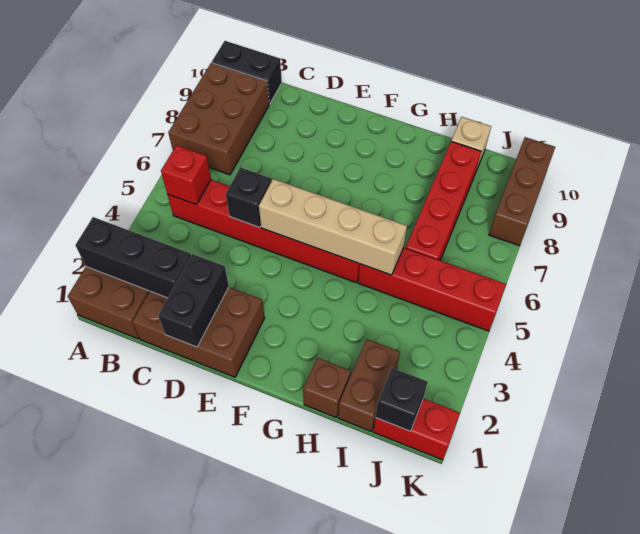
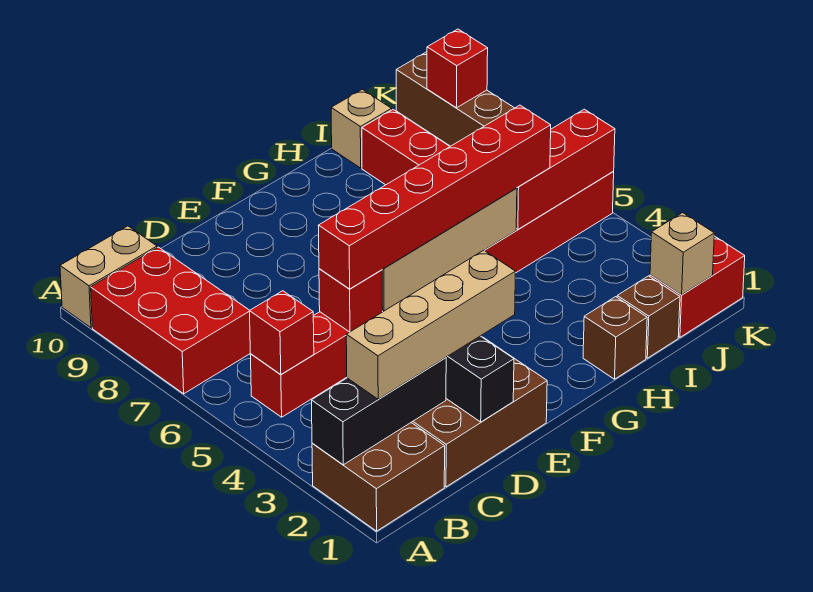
brown brick A7:B9 level 1 -> red brick A7:B9 level 1
black brick A10:B10 level 1 -> tan brick A10:B10 level 1
none -> tan brick B2:E2 level 3
black brick D5 level 2 -> red brick D5 level 2
none -> red brick D5:I5 level 3
brown brick I1:I2 level 1 -> brown brick I1 level 1
none -> red brick I5:K5 level 2
black brick J1 level 2 -> tan brick J1 level 2
none -> red brick K9 level 2

